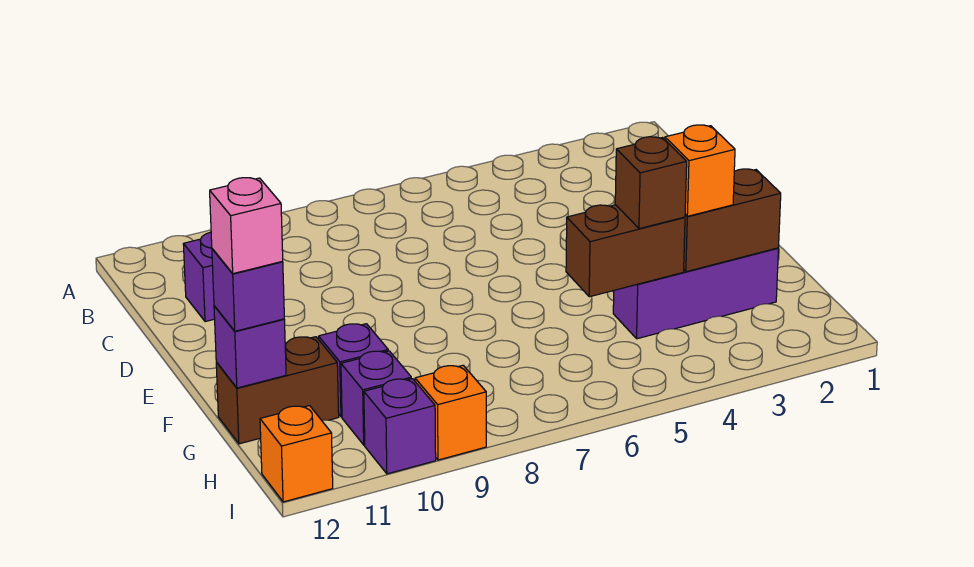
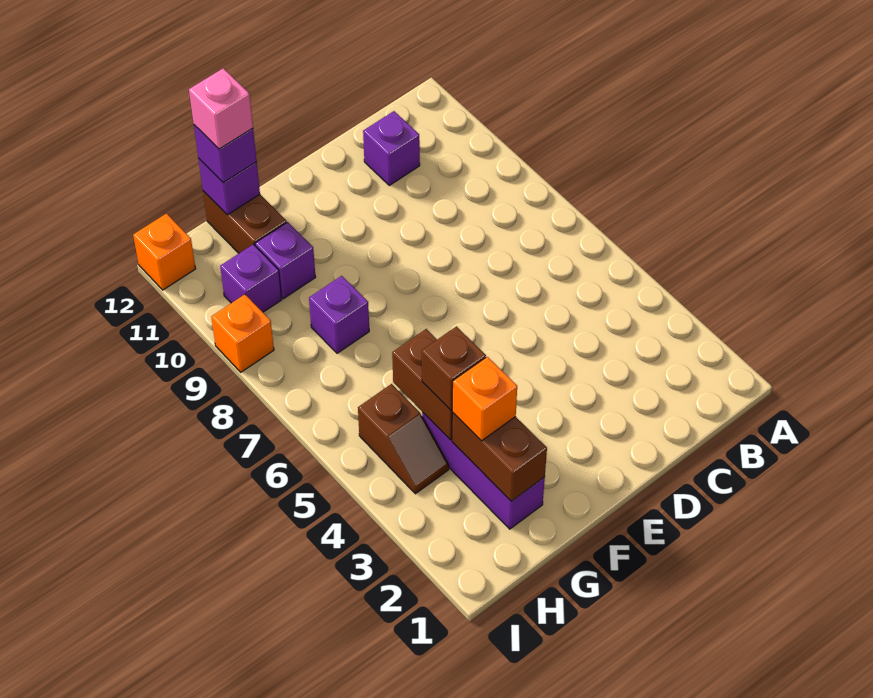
none -> brown slope H4:H5 level 1 top 5
purple brick I10 level 1 -> purple brick G8 level 1

